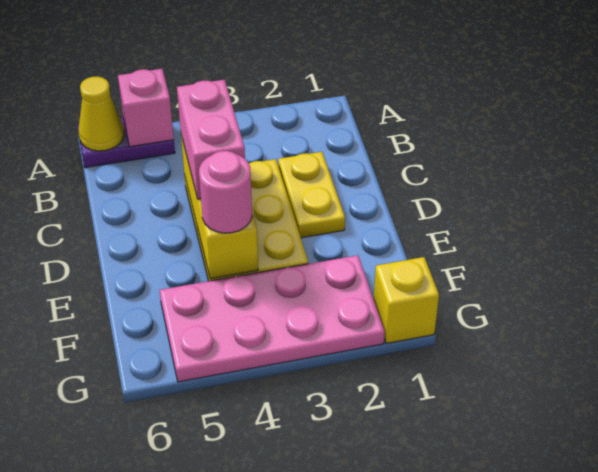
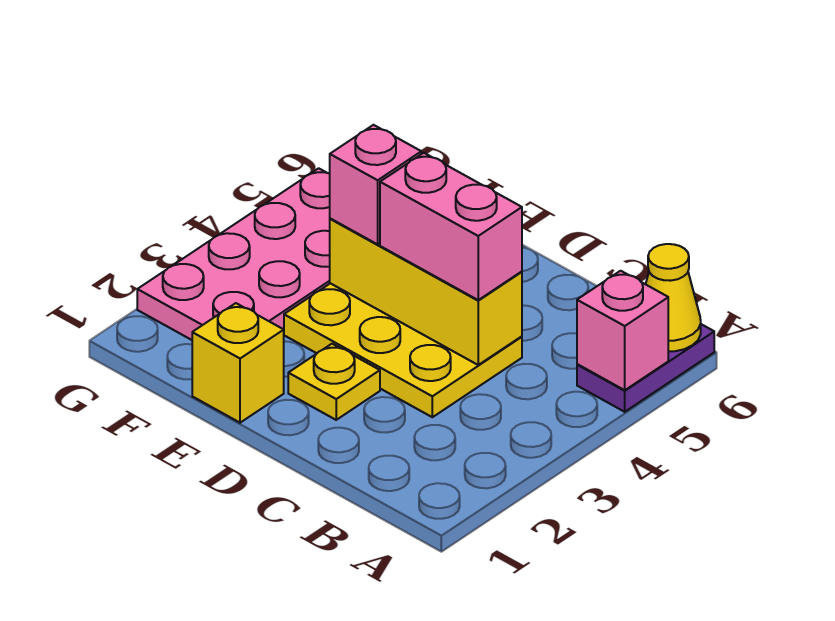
yellow plate C2:D2 level 1 -> yellow plate D2 level 1
pink round brick E4 level 3 -> pink brick E4 level 3
yellow brick G1 level 1 -> yellow brick E1 level 1

